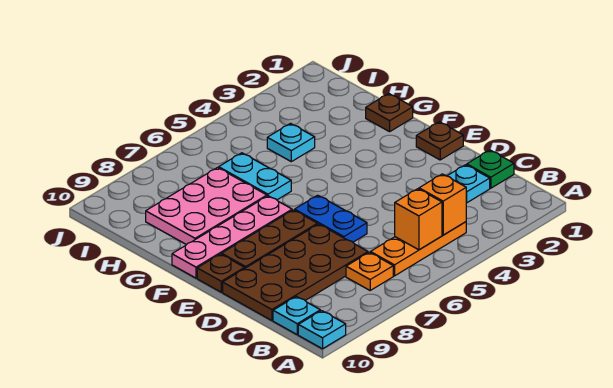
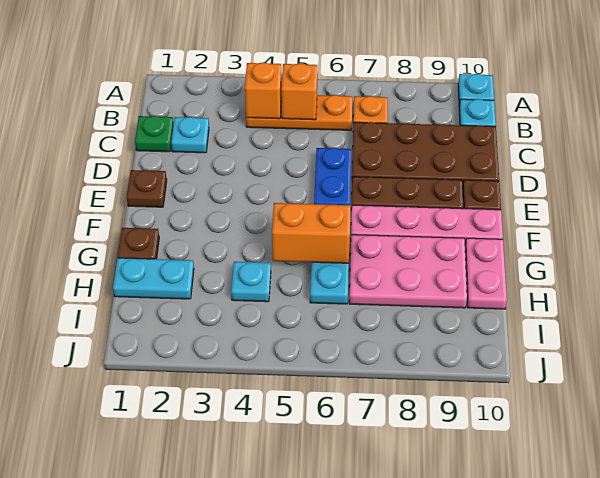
none -> orange brick G5:G6 level 2
none -> pink plate G10:H10 level 1
none -> cyan plate H1:H2 level 1

